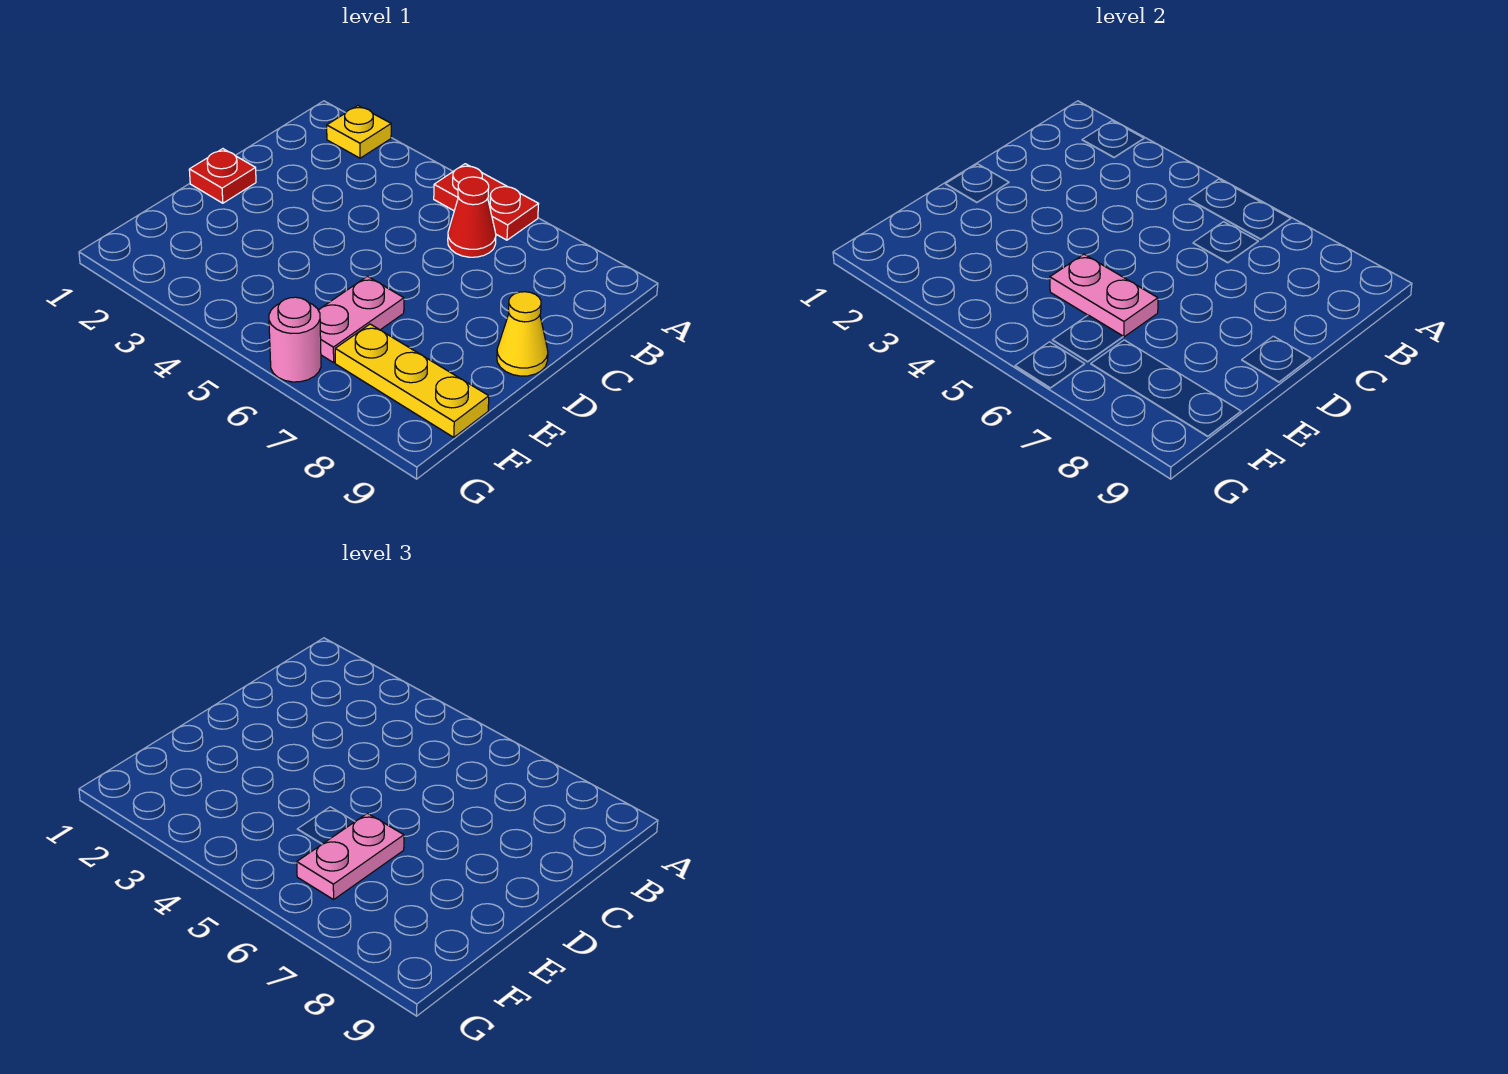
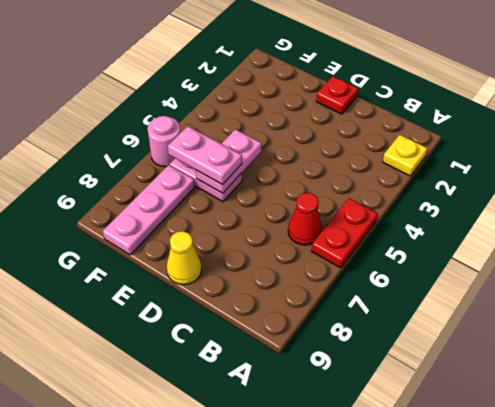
yellow plate F7:F9 level 1 -> pink plate F7:F9 level 1

